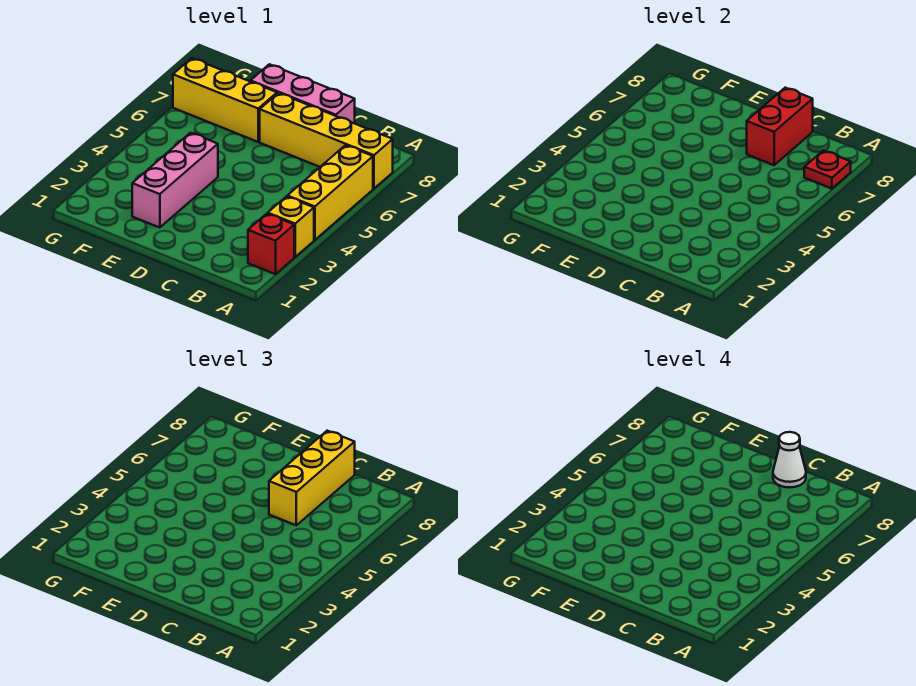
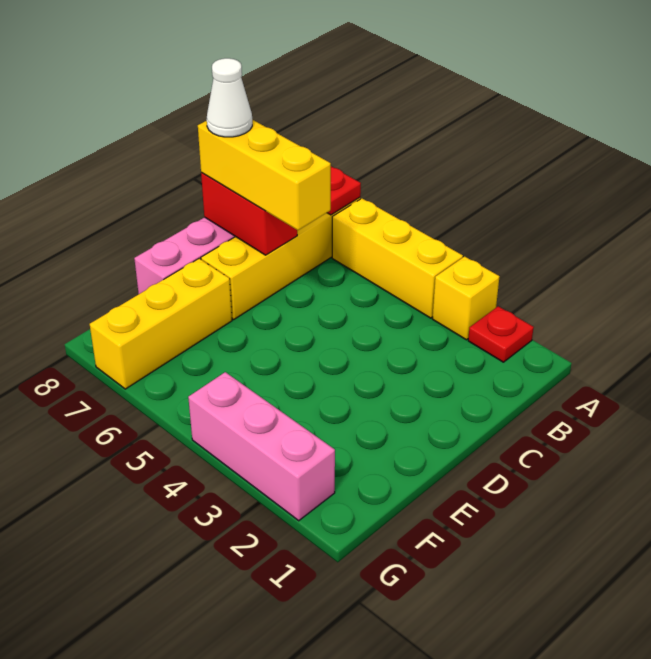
red brick A2 level 1 -> red plate A2 level 1
pink brick E2:E4 level 1 -> pink brick G2:G4 level 1

